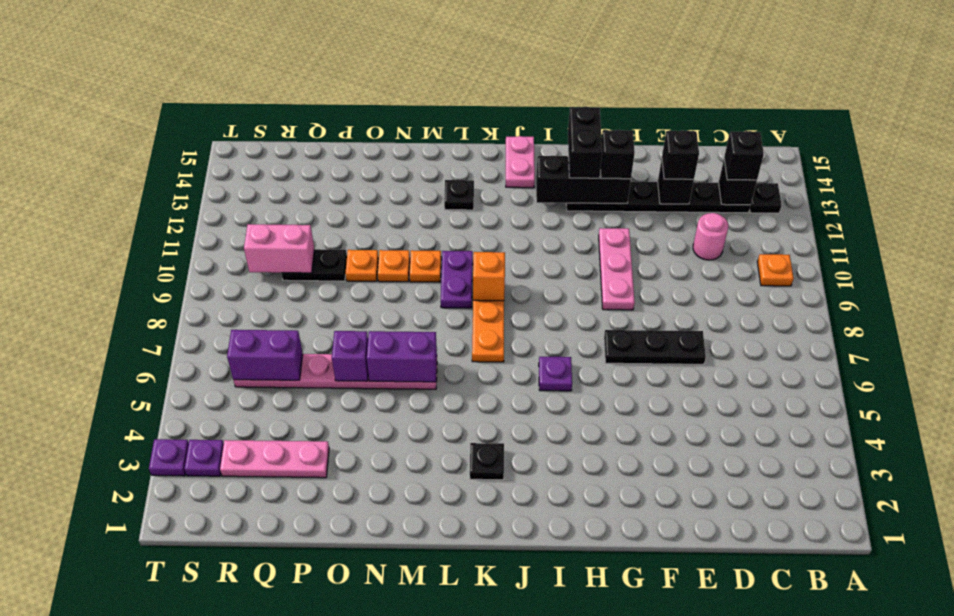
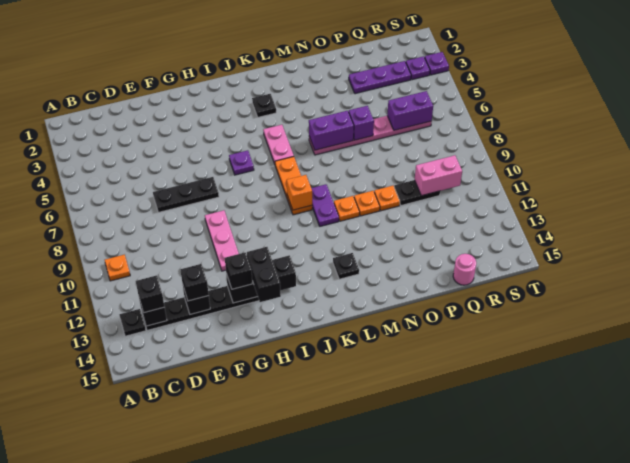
pink round brick D11 level 1 -> pink round brick Q15 level 1
pink plate J14:J15 level 1 -> pink plate K5:K6 level 1
pink plate P3:R3 level 1 -> purple plate P3:R3 level 1

